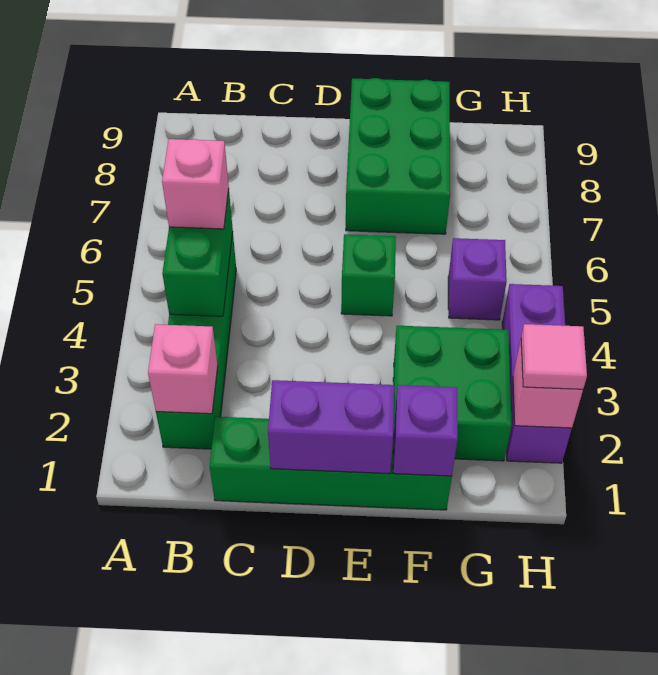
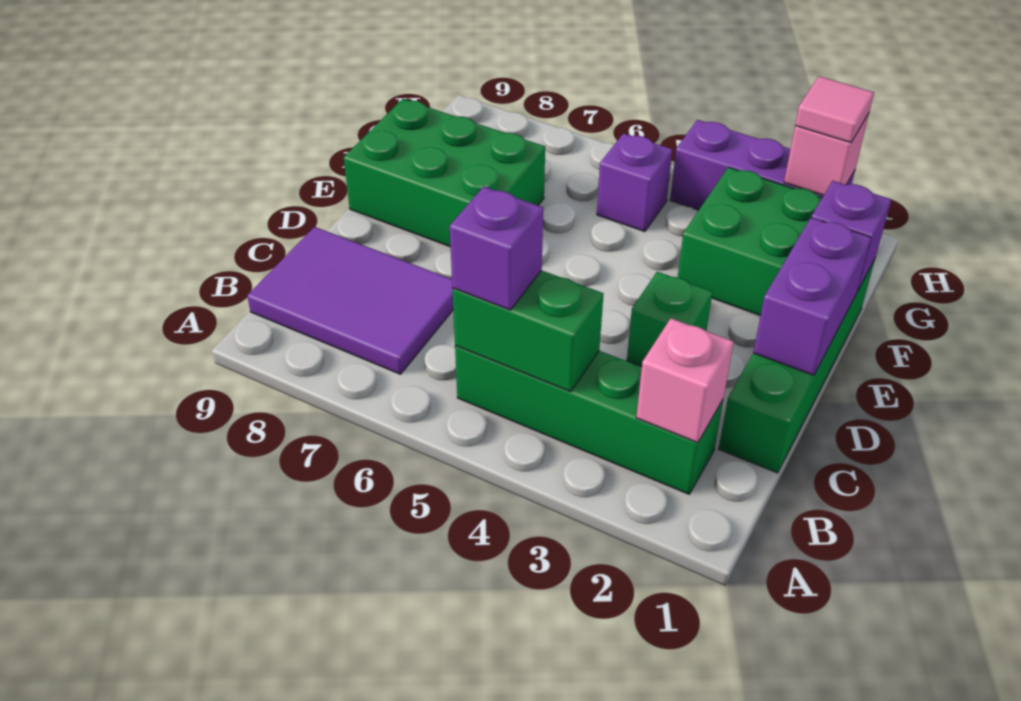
pink brick B5 level 3 -> purple brick B5 level 3
none -> purple tile B7:C9 level 1
green brick E5 level 1 -> green brick D3 level 1

